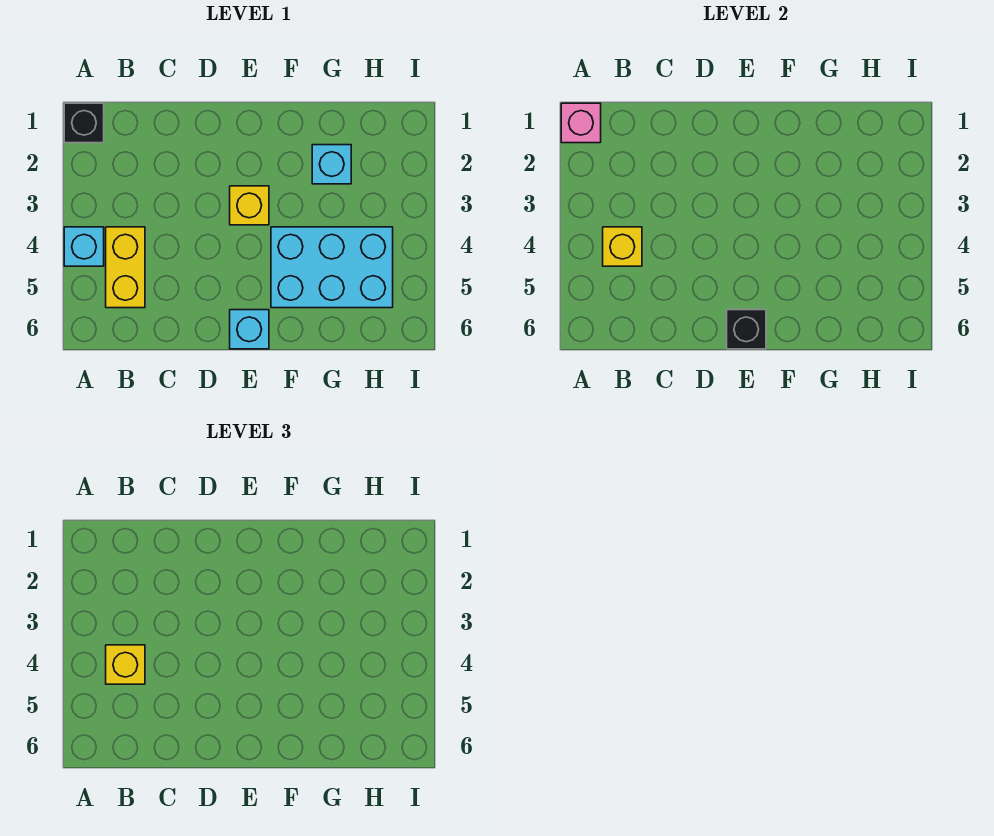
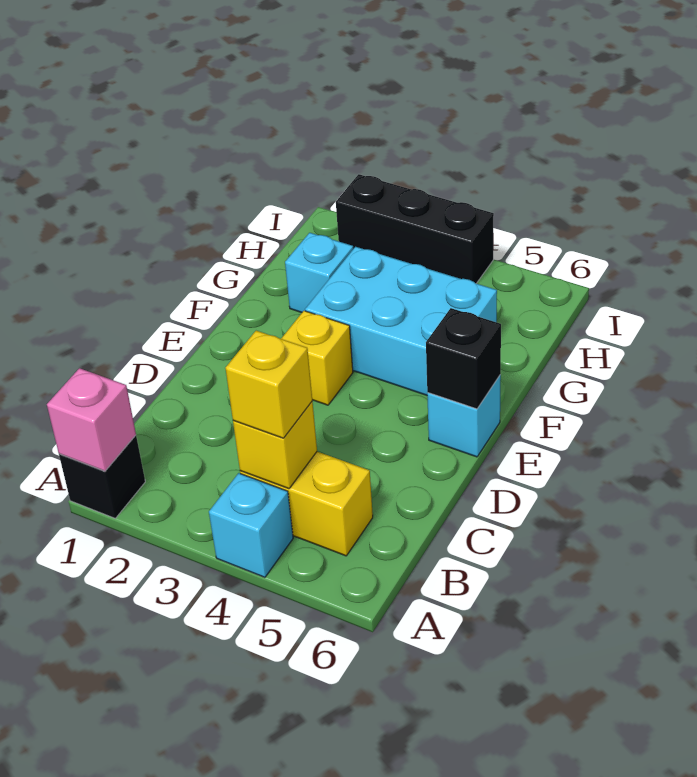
cyan brick F4:H5 level 1 -> cyan brick F3:G5 level 1
none -> black brick I2:I4 level 1

